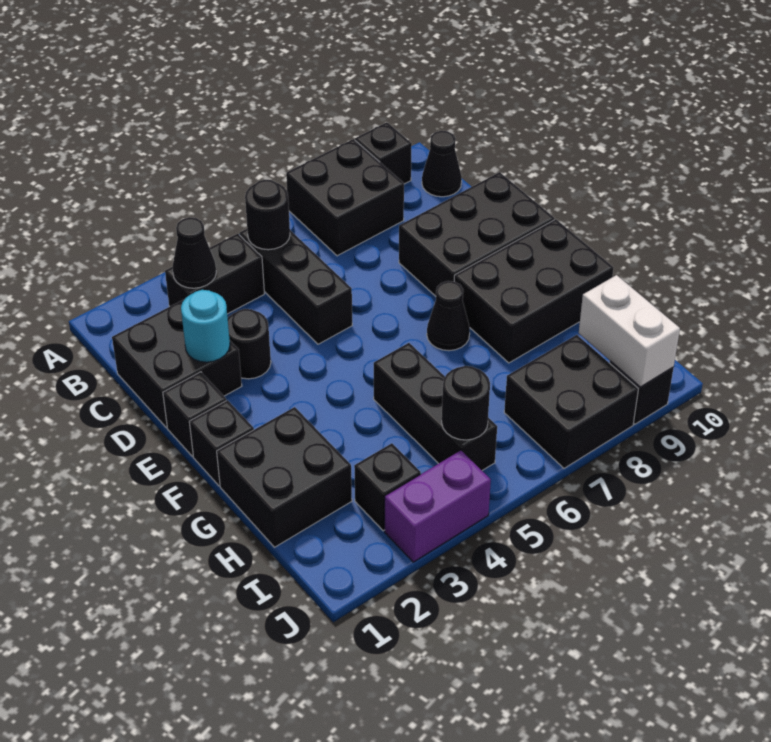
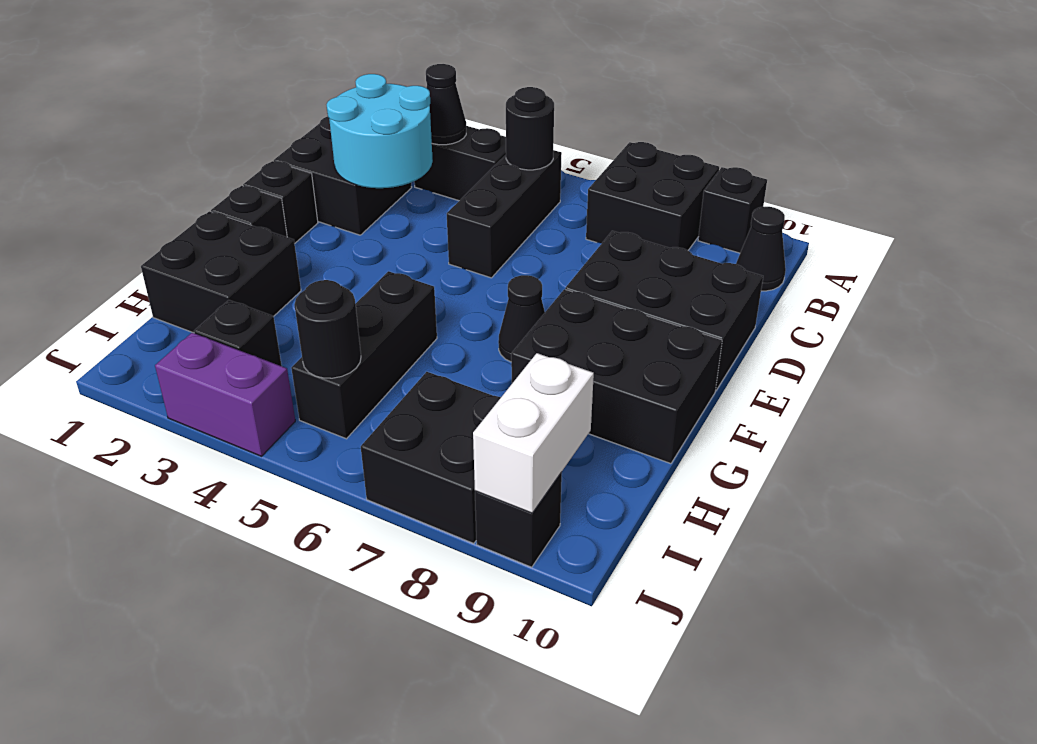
cyan round brick D2 level 2 -> cyan round brick C2:D3 level 2
black round brick D3 level 1 -> none

